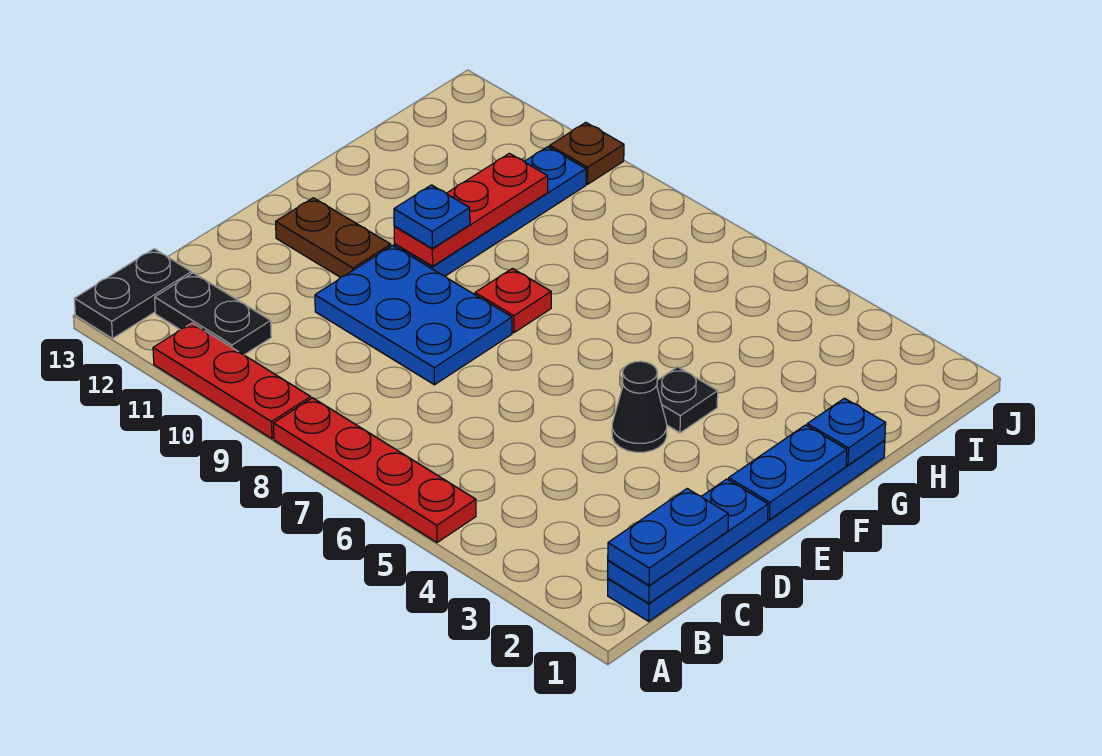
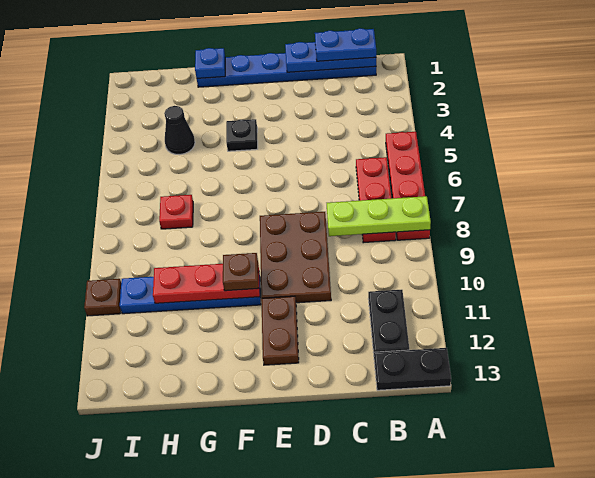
none -> lime plate A8:C8 level 2
red plate A9:A11 level 1 -> red plate B6:B8 level 1
blue plate D8:E10 level 1 -> brown plate D8:E10 level 1
blue plate E1:F1 level 2 -> none
black cone E4 level 1 -> black cone H4 level 1
red plate F8 level 1 -> red plate H7 level 1
blue plate F10 level 3 -> brown plate F10 level 3

